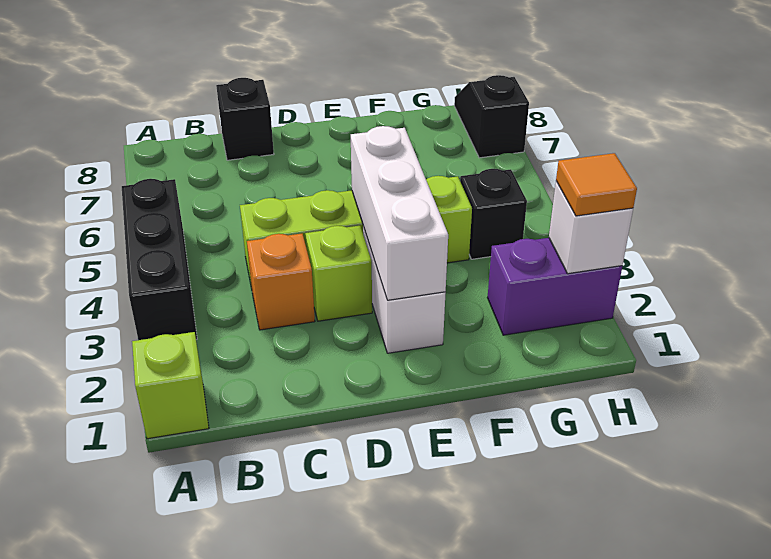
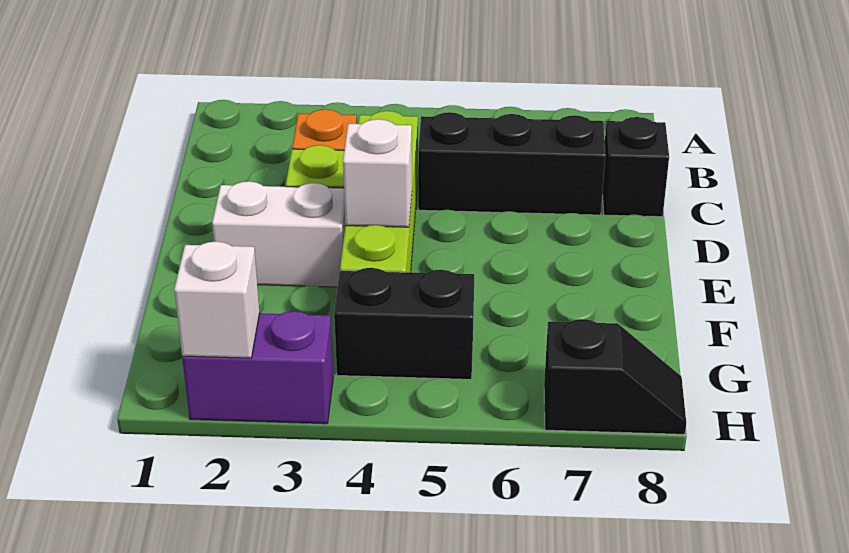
lime brick A1 level 1 -> none
black brick A3:A5 level 1 -> black brick C5:C7 level 1
white brick E2:E4 level 2 -> white brick E4 level 2
purple brick G2:H2 level 1 -> purple brick H2:H3 level 1
black brick G4 level 1 -> black brick G4:G5 level 1
orange tile H2 level 3 -> none

